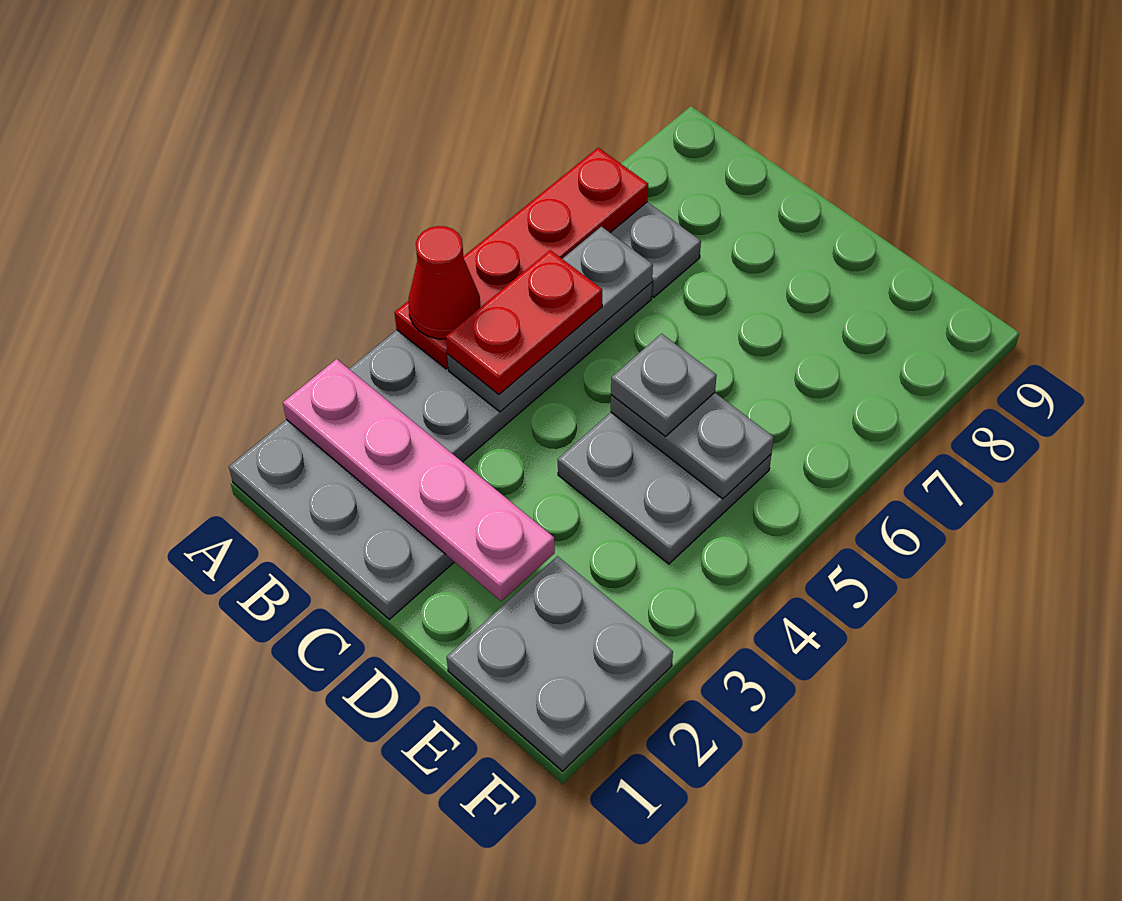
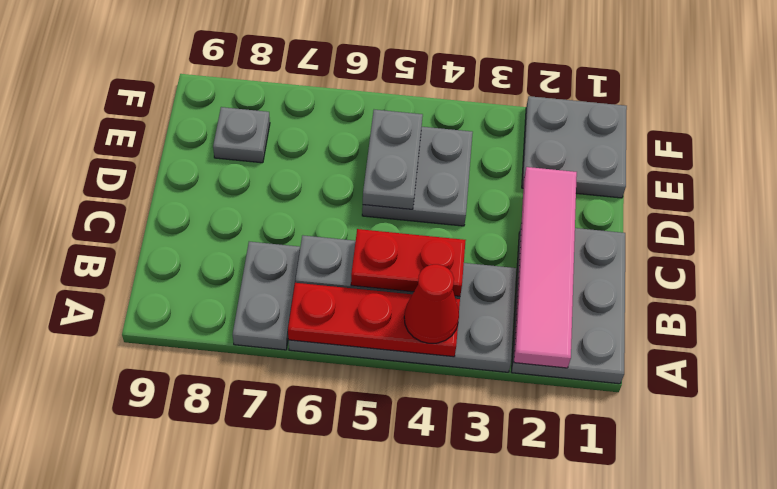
pink plate A2:D2 level 2 -> pink tile A2:D2 level 2
red plate A4:A7 level 2 -> red plate A4:A6 level 2
grey plate D5 level 3 -> grey plate E8 level 1

